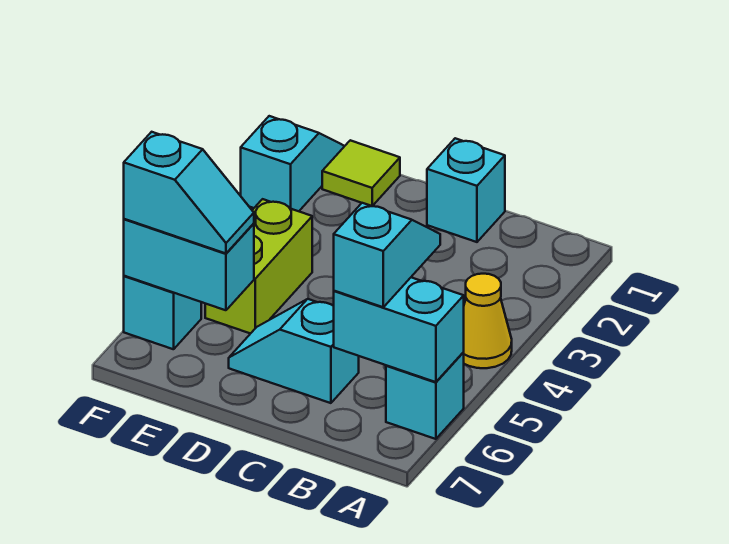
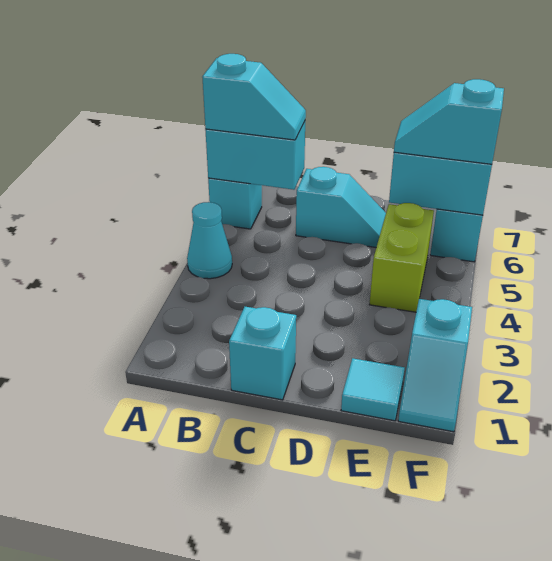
yellow cone A4 level 1 -> cyan cone A4 level 1
cyan slope B5:B6 level 3 top 6 -> cyan slope A6:B6 level 3 top A
lime tile E1 level 1 -> cyan tile E1 level 1

